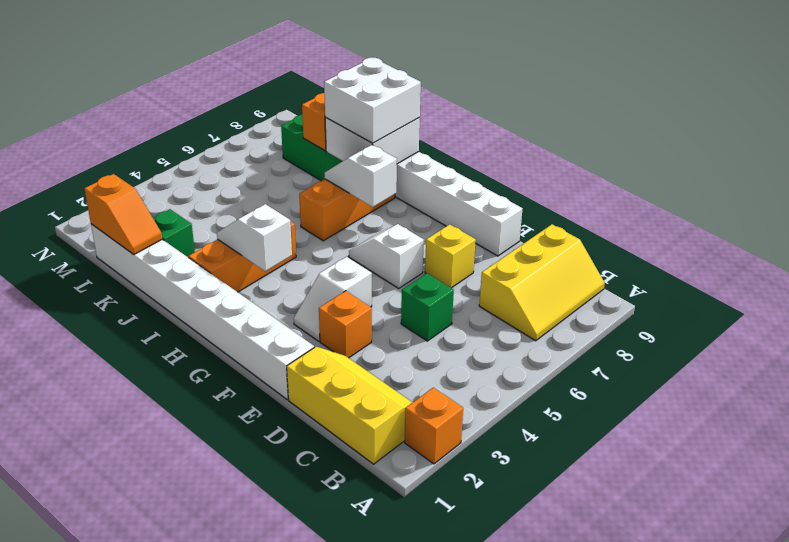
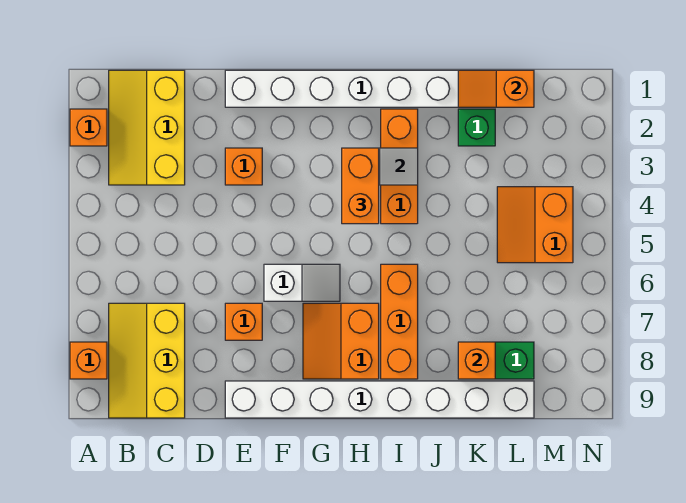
none -> orange brick A8 level 1
yellow slope B1:D2 level 1 top 1 -> yellow slope B1:C3 level 1 top C
green brick D5 level 1 -> none
yellow brick E7 level 1 -> orange brick E7 level 1
white slope F3:F4 level 1 top 4 -> none
none -> orange slope G7:H8 level 1 top H
none -> orange brick H3:H4 level 3
white slope H7:I7 level 2 top H -> none
white brick I8:J9 level 2 -> none
white brick I8:J9 level 3 -> none
none -> orange slope L4:M5 level 1 top M

